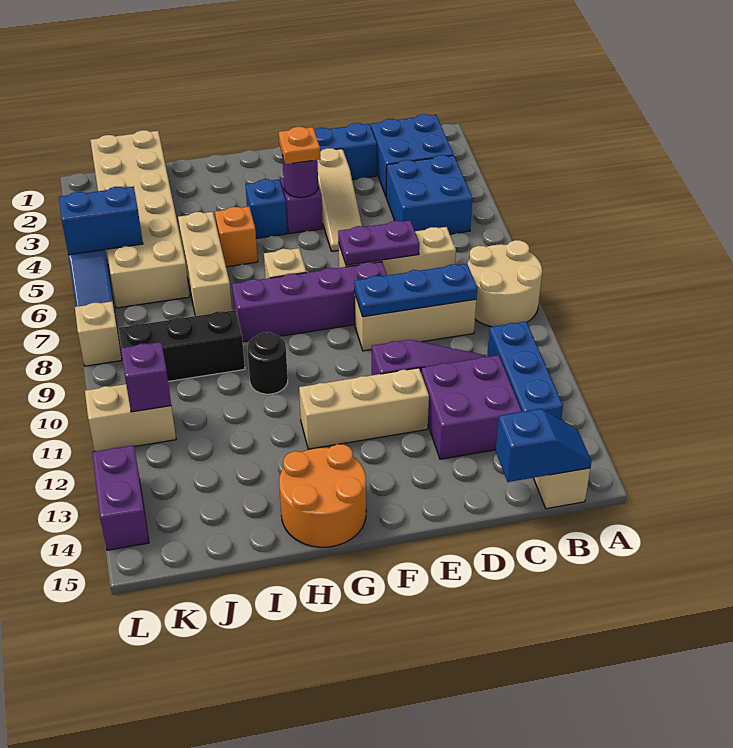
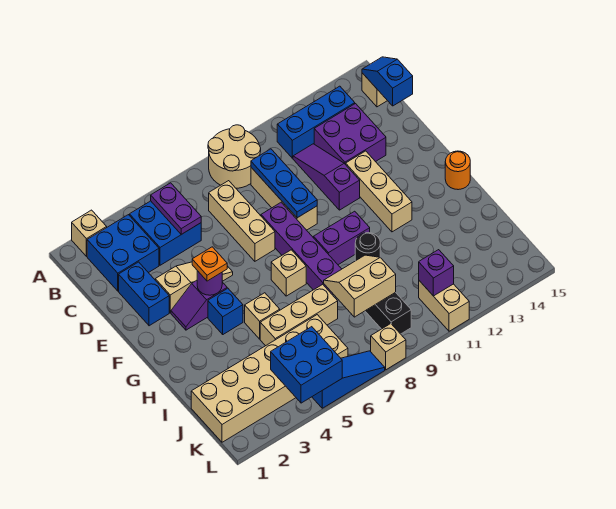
none -> tan brick A2 level 1
purple plate D7:E7 level 2 -> purple plate B5:C5 level 2
orange round brick G14:H15 level 1 -> orange round brick G15 level 1
orange brick H5 level 1 -> tan brick H5 level 1
none -> tan slope I8:J9 level 2 top J
blue brick K5:L5 level 2 -> blue brick K4:L5 level 2
purple brick L13:L14 level 1 -> purple brick G9:G10 level 1

